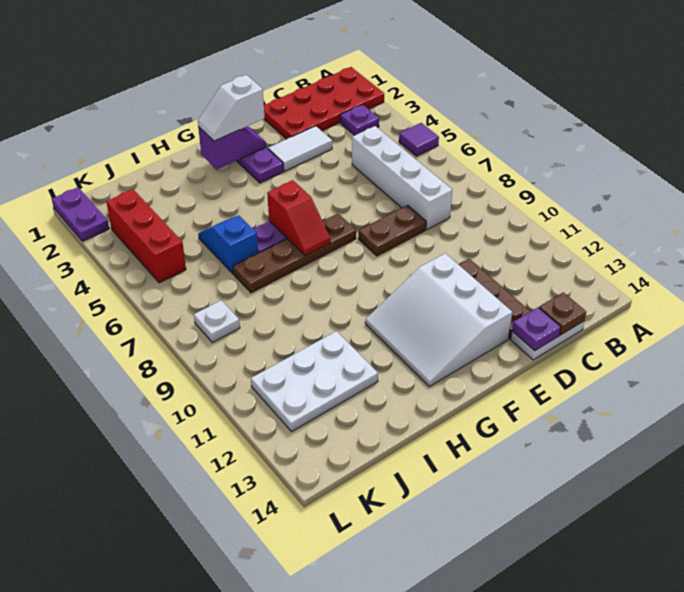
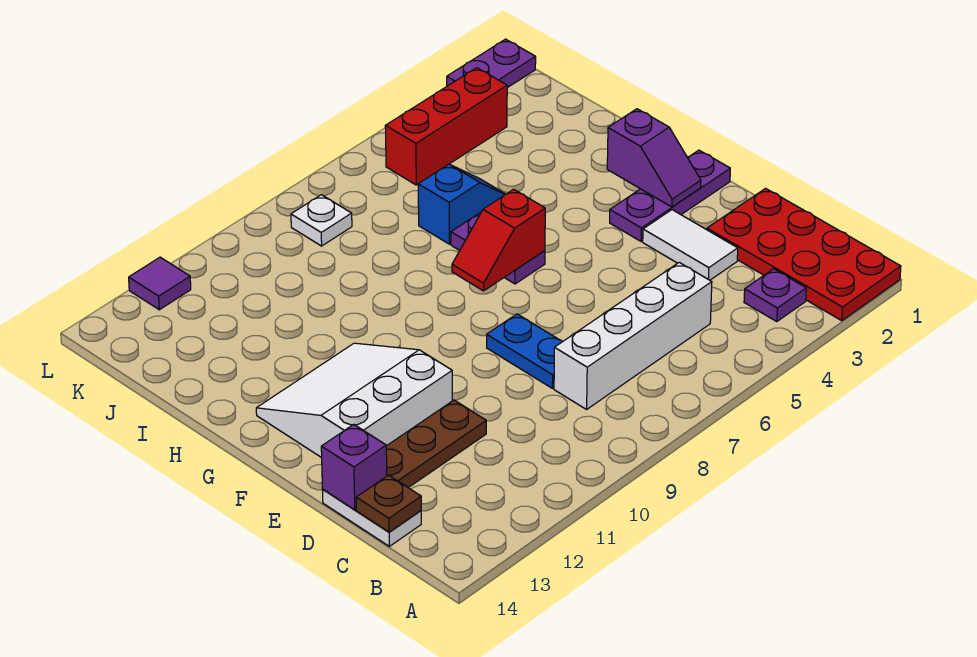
purple tile A5 level 1 -> purple tile L12 level 1
brown plate D8:E8 level 1 -> blue plate D8:E8 level 1
purple plate D14 level 2 -> purple brick D14 level 2
white slope F2:G2 level 3 top F -> none
brown plate F7:I7 level 1 -> none
white plate I11:K12 level 1 -> none

